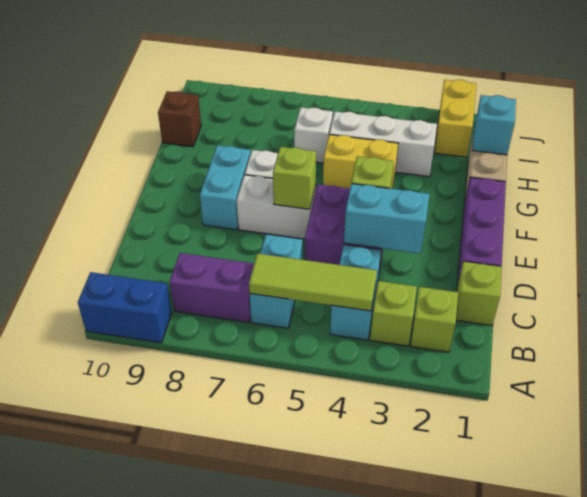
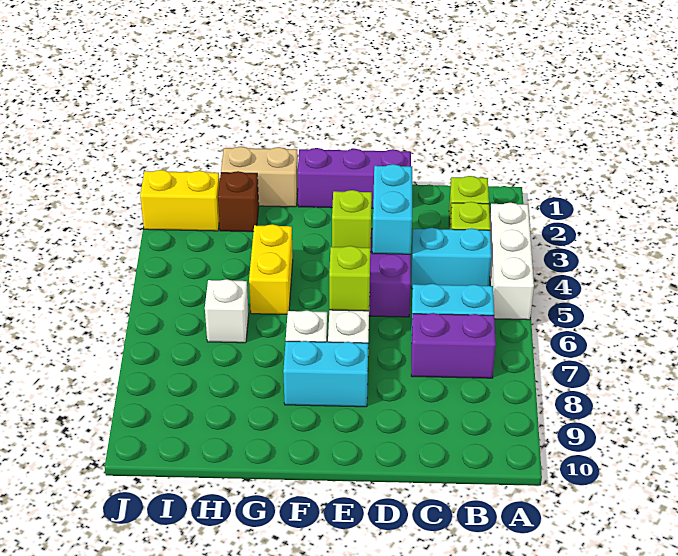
blue brick A9:A10 level 1 -> none
lime tile B4:B6 level 2 -> none
purple brick B7:B8 level 1 -> purple brick B7:C7 level 1
lime brick C1 level 1 -> none
cyan brick H1 level 2 -> none
white brick H3:H5 level 1 -> white brick A3:A5 level 1
brown brick H10 level 1 -> brown brick H2 level 1

